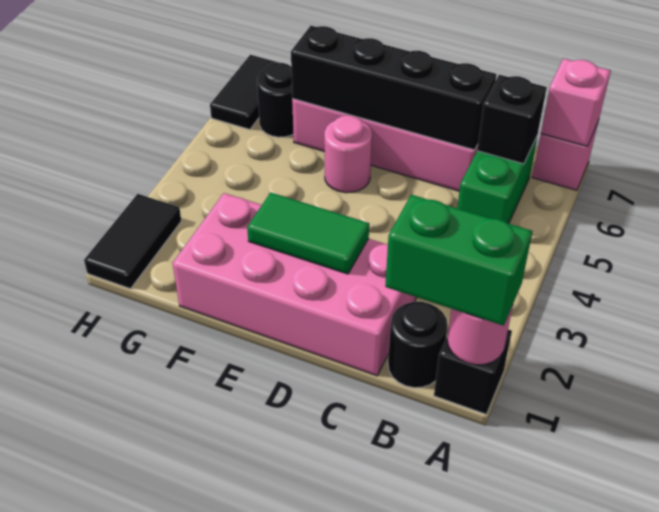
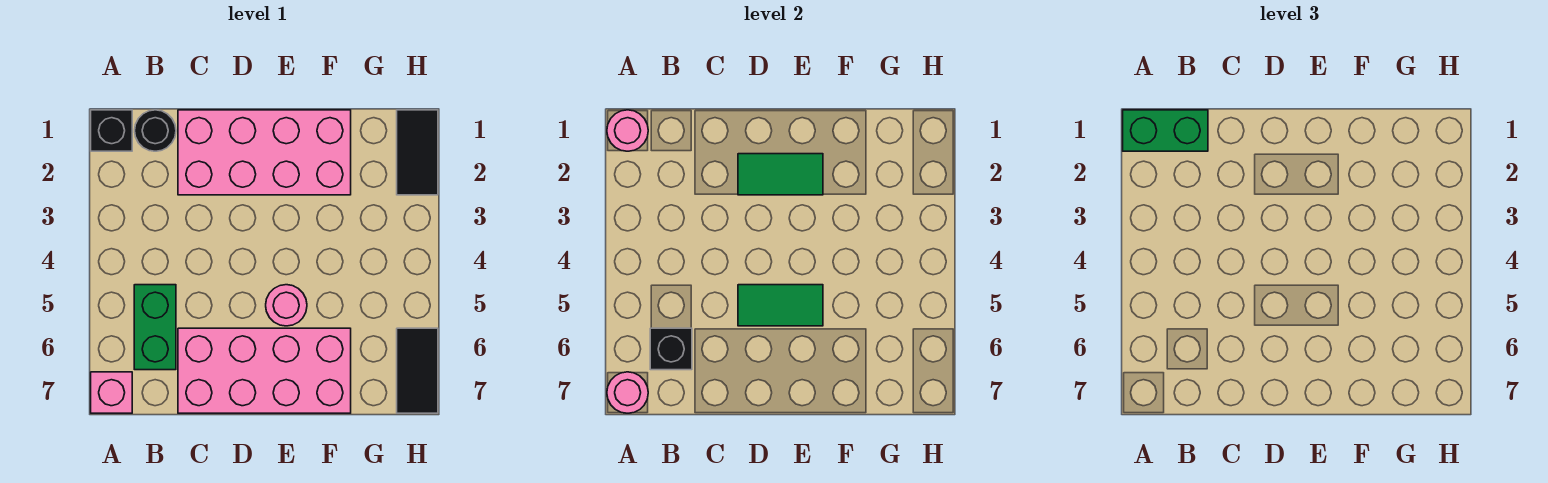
pink brick A7 level 2 -> pink round brick A7 level 2
black brick C6:F6 level 2 -> none
none -> green tile D5:E5 level 2
black round brick G6 level 1 -> none

